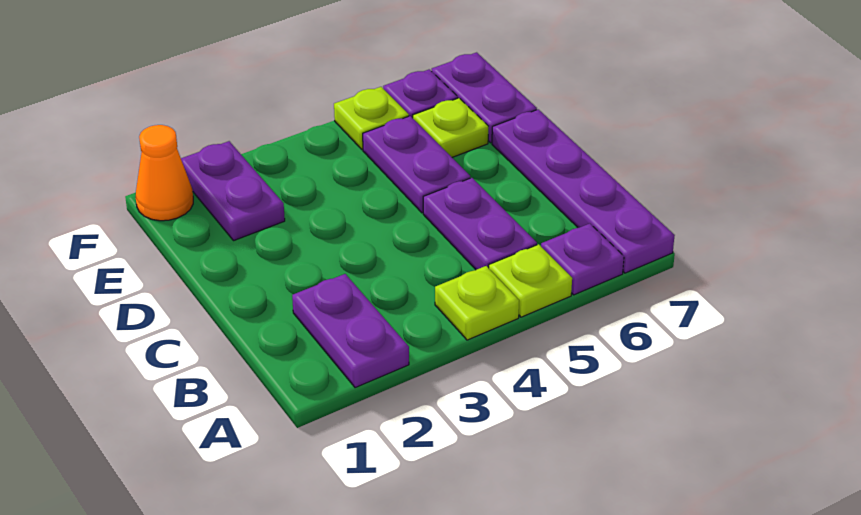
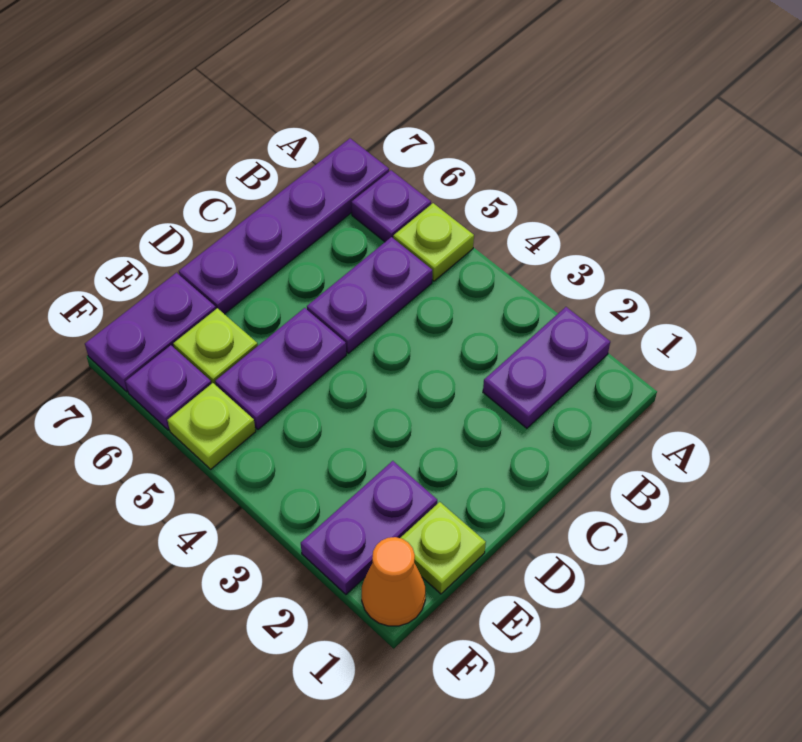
lime plate A4 level 1 -> lime plate E1 level 1

